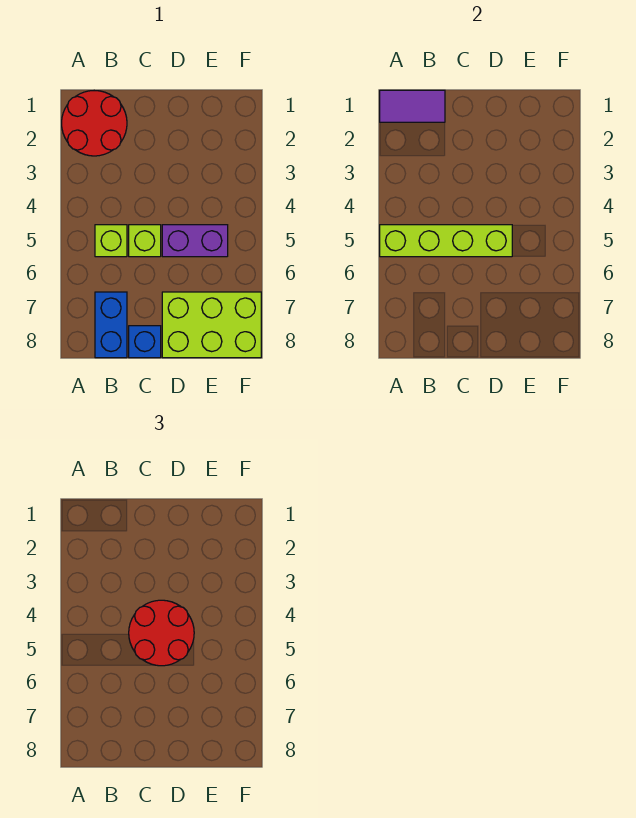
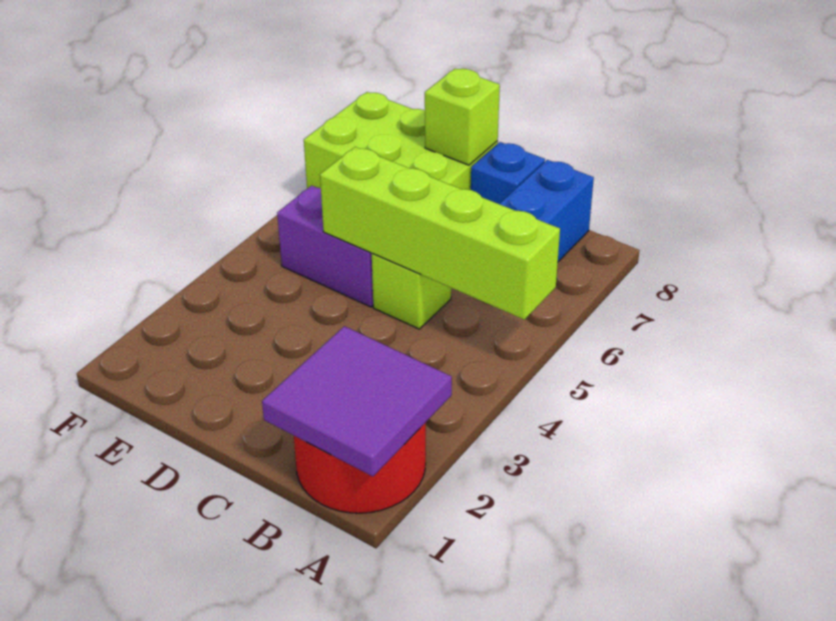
purple tile A1:B1 level 2 -> purple tile A1:B2 level 2
lime brick B5 level 1 -> lime brick D8 level 2
red round brick C4:D5 level 3 -> none

